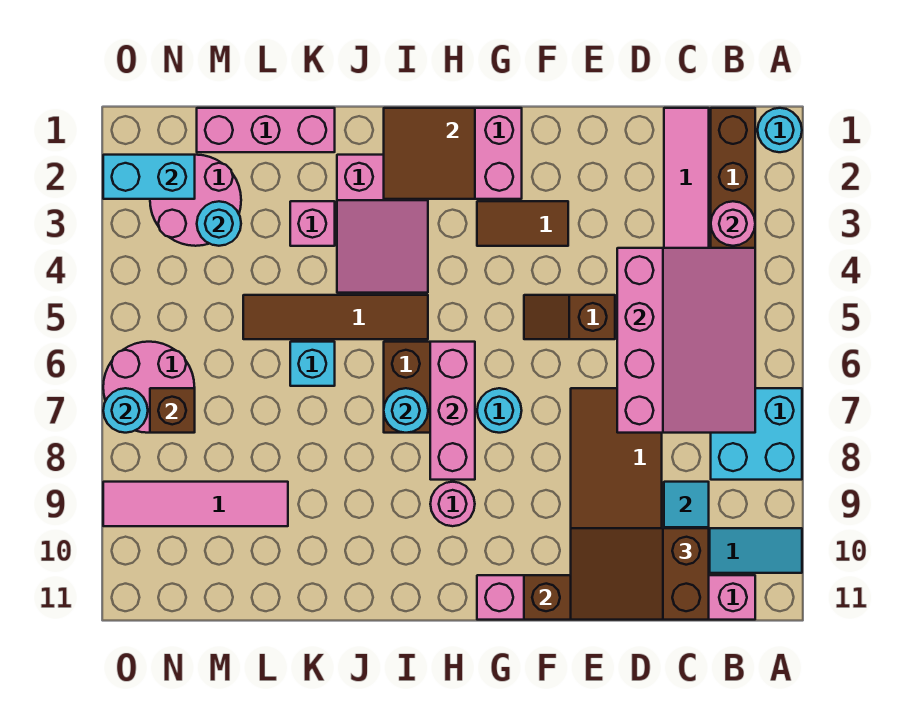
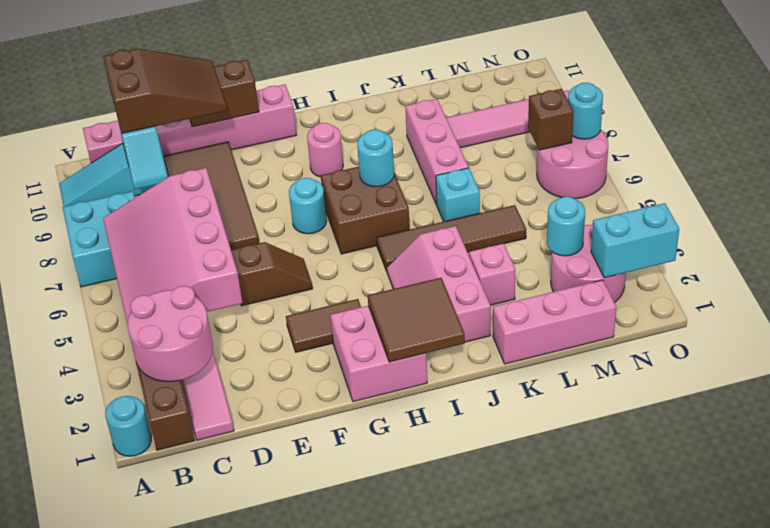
pink round brick B3 level 2 -> pink round brick B2:C3 level 2
pink brick H6:H8 level 2 -> pink brick K7:K9 level 1
pink slope I2:J4 level 1 top 2 -> pink slope I2:J4 level 1 top J

